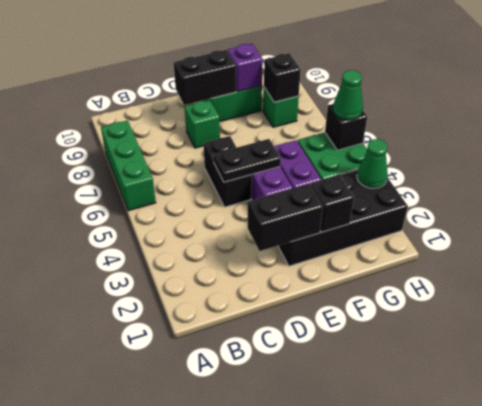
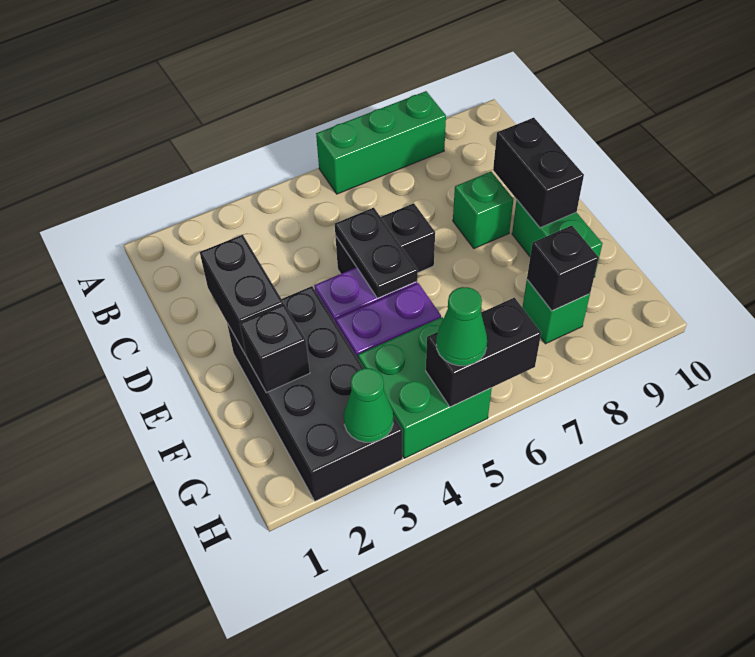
purple brick F9 level 2 -> none
black brick H5 level 2 -> black brick H5:H6 level 2

